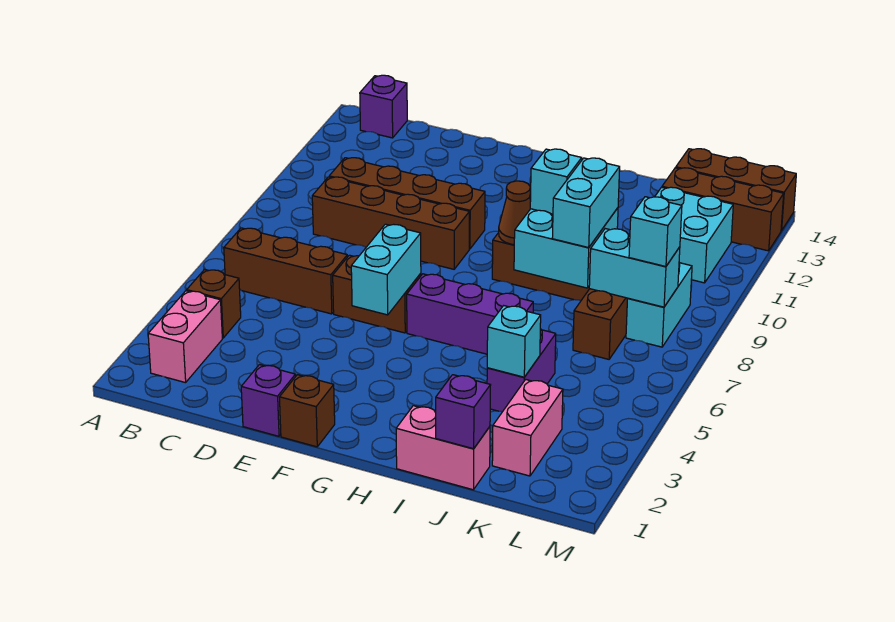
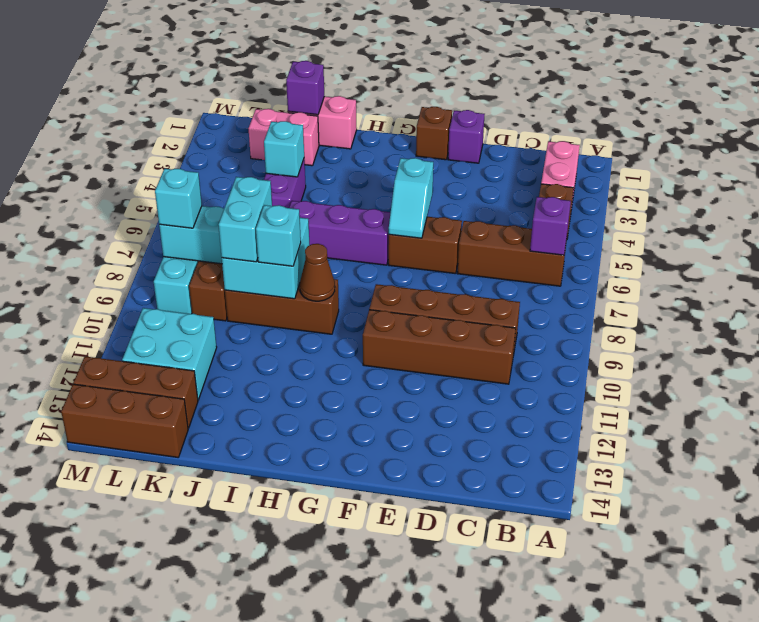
purple brick B14 level 1 -> purple brick B6 level 2
cyan brick F5:F6 level 2 -> cyan slope F5:F6 level 2 top 5
pink brick K2:K3 level 1 -> pink brick J2:K2 level 1

